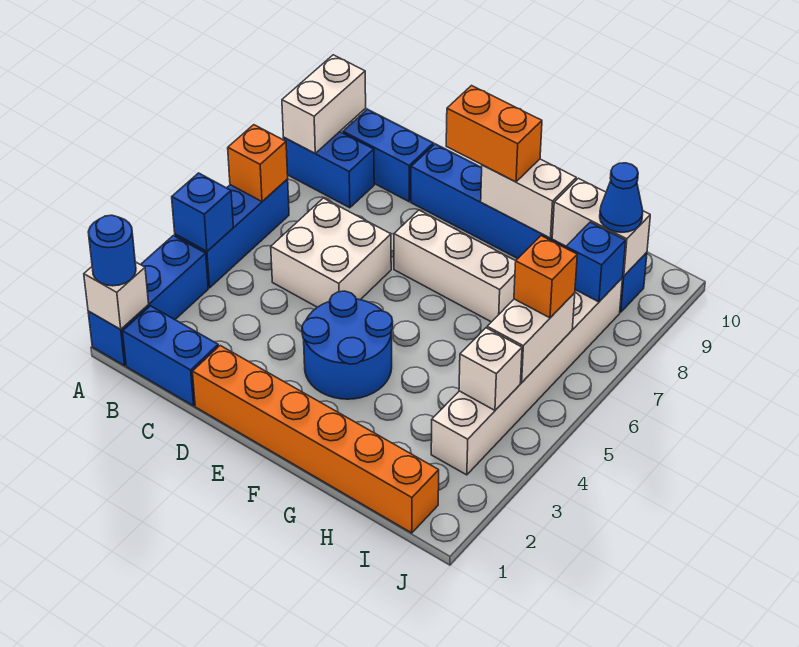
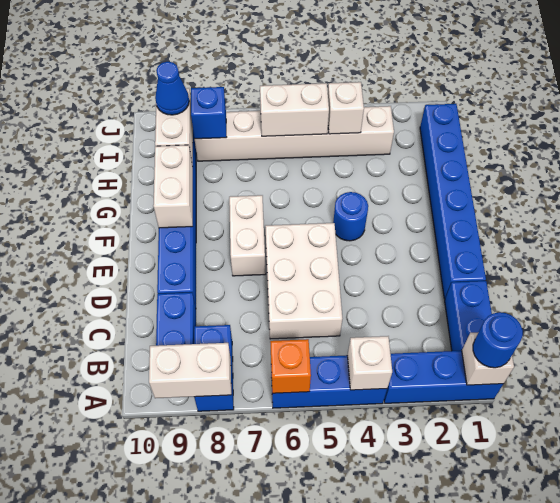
blue brick A4 level 2 -> white brick A4 level 2
white brick C5:D6 level 1 -> white brick C5:E6 level 1
orange brick D1:I1 level 1 -> blue brick D1:I1 level 1
blue round brick E3:F4 level 1 -> blue round brick F4 level 1
white brick E7:G7 level 1 -> white brick E7:F7 level 1
orange brick E9:F9 level 3 -> none
orange brick I6 level 3 -> none

